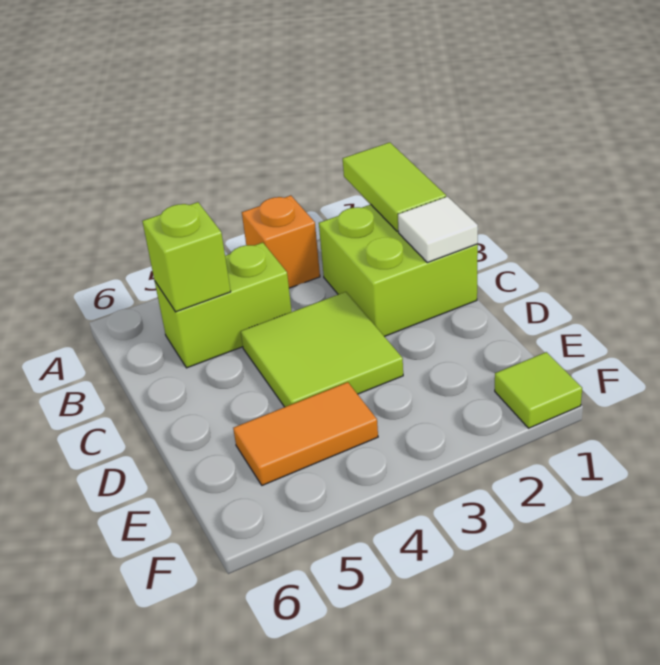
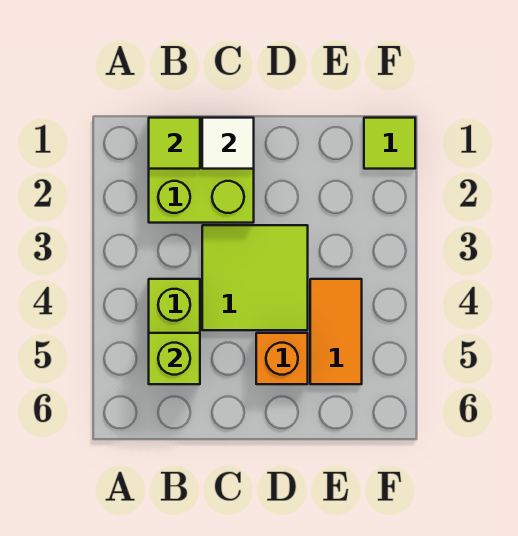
lime tile A1:B1 level 2 -> lime tile B1 level 2
orange brick A3 level 1 -> orange brick D5 level 1

